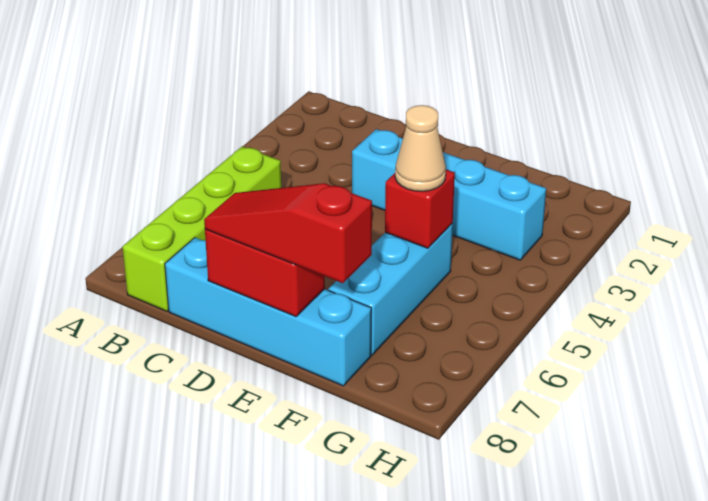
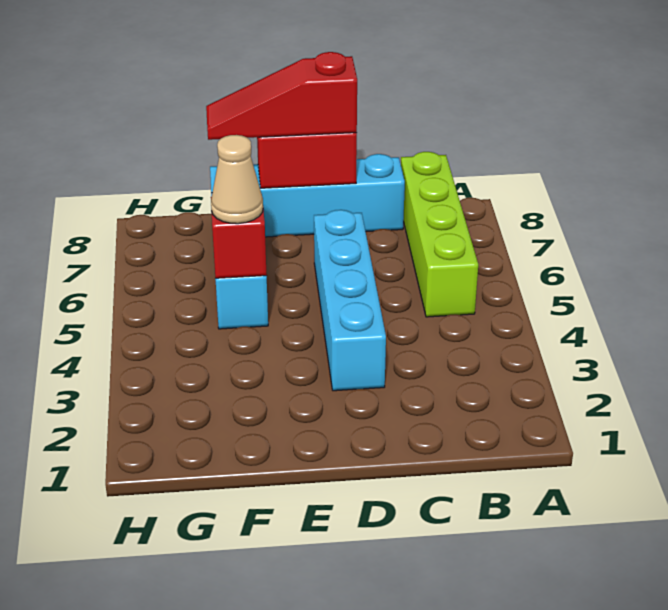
cyan brick D3:G3 level 1 -> cyan brick D3:D6 level 1
red slope D8:F8 level 3 top F -> red slope D8:F8 level 3 top D

